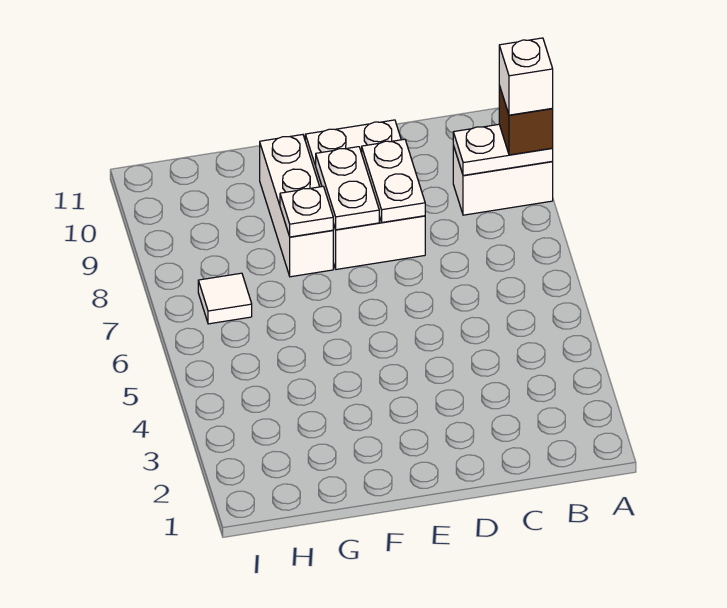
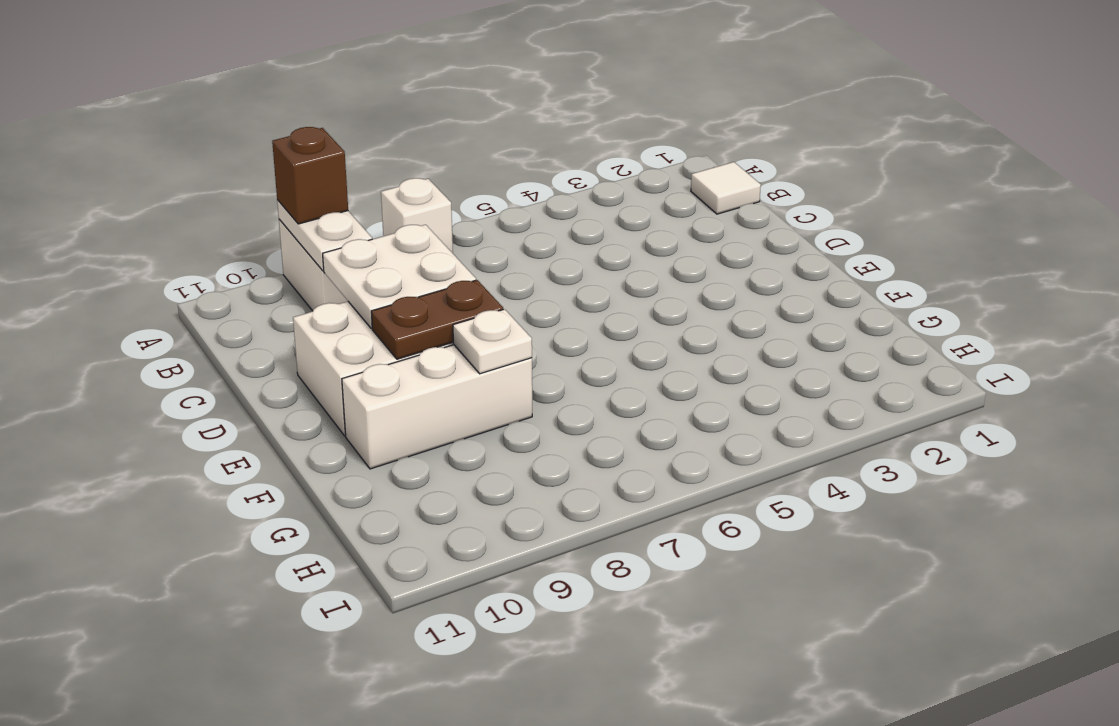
white brick A9 level 4 -> white brick A7 level 1
white plate D8:D9 level 2 -> white plate C8:D9 level 2
white plate E8:E9 level 2 -> brown plate E8:E9 level 2
white tile H7 level 1 -> white tile B1 level 1

